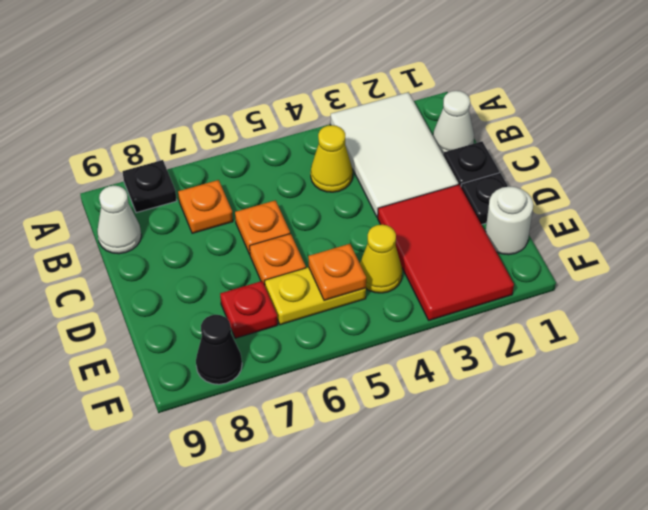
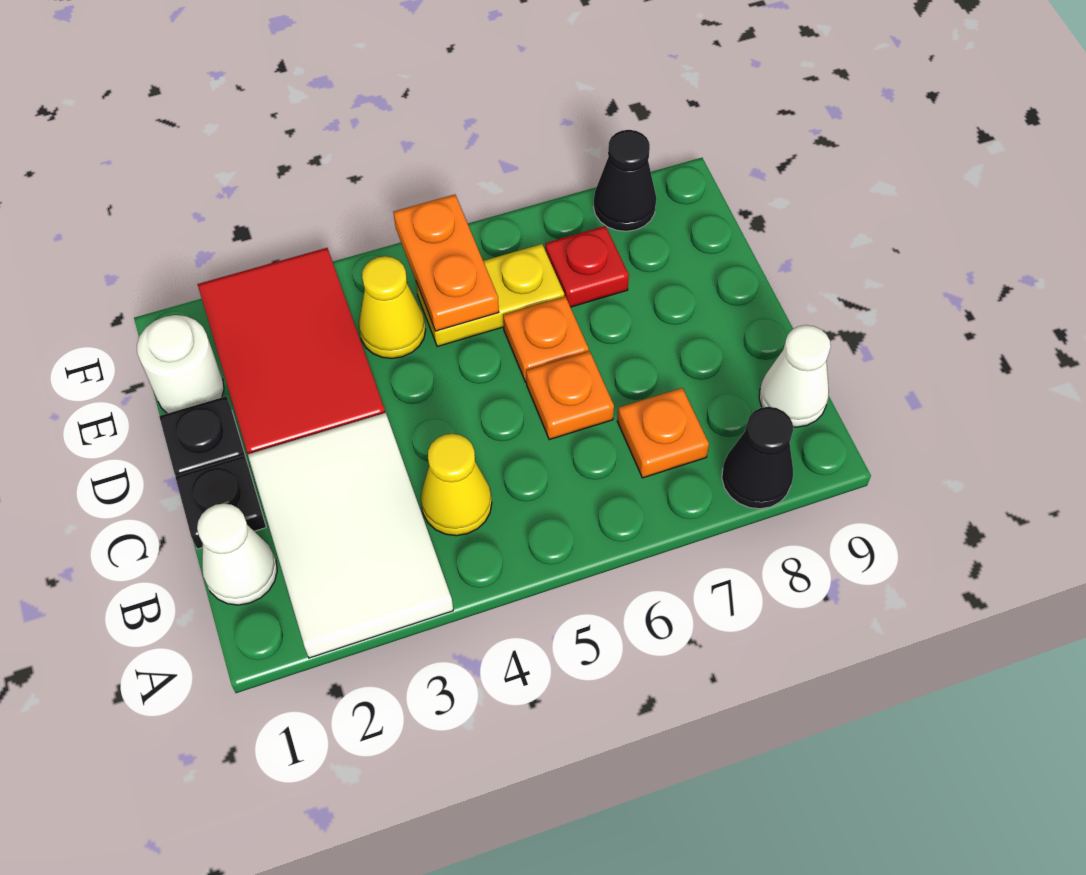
black plate A8 level 1 -> black cone A8 level 1
orange plate E5 level 2 -> orange plate E5:F5 level 2

